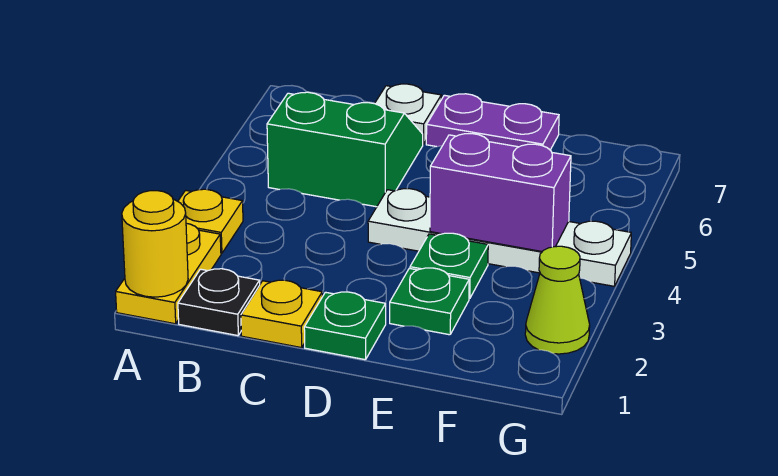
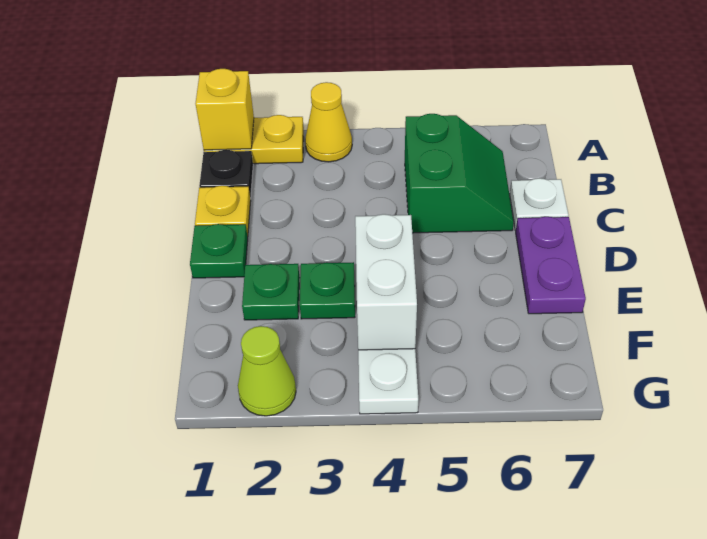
yellow round brick A1 level 2 -> yellow brick A1 level 2
yellow plate A3 level 1 -> yellow cone A3 level 1
purple brick E4:F4 level 2 -> white brick E4:F4 level 2

